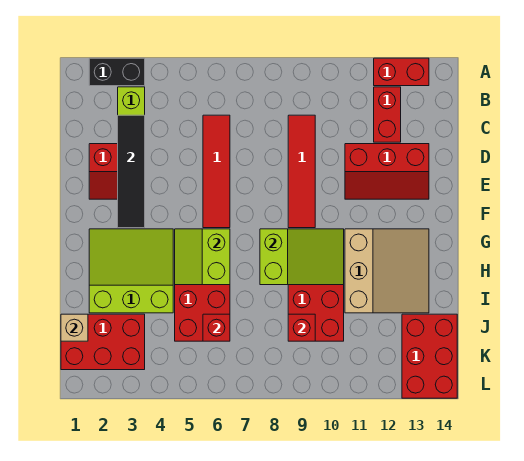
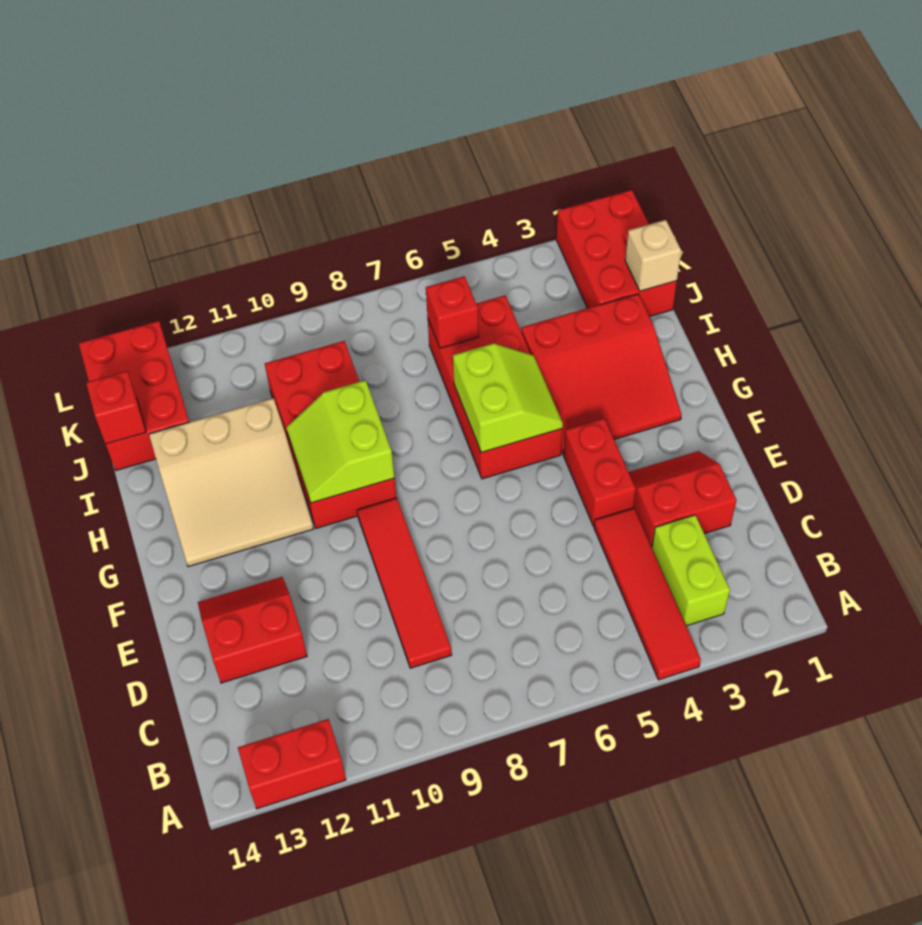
black brick A2:A3 level 1 -> none
red brick B12:C12 level 1 -> red brick E4:F4 level 1
black tile C3:F3 level 2 -> none
red tile C6:F6 level 1 -> red tile A4:D4 level 1
red slope D11:E13 level 1 top D -> red slope D12:E13 level 1 top D
lime slope G2:I4 level 1 top I -> red slope G2:I4 level 1 top I
lime slope G8:H10 level 2 top 8 -> lime slope G9:H10 level 2 top 9
tan slope G11:I13 level 1 top 11 -> tan slope G11:I13 level 1 top I
red brick J1:K3 level 1 -> red brick J1:L2 level 1
red brick J9 level 2 -> red brick J14 level 2

